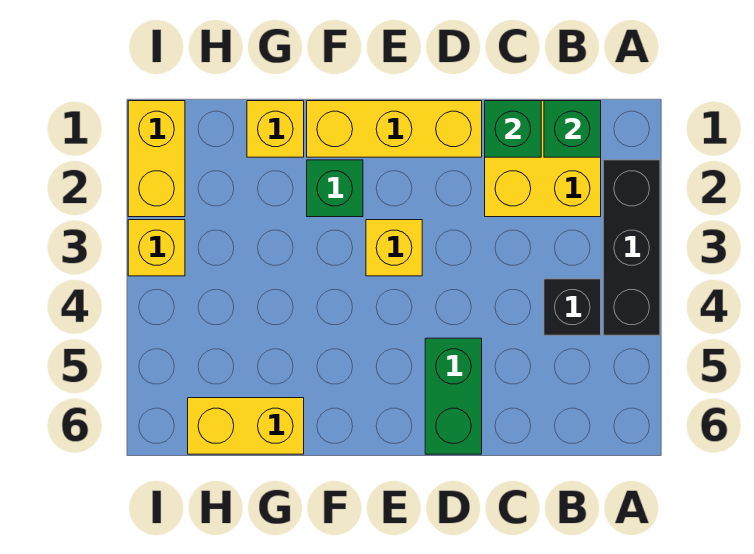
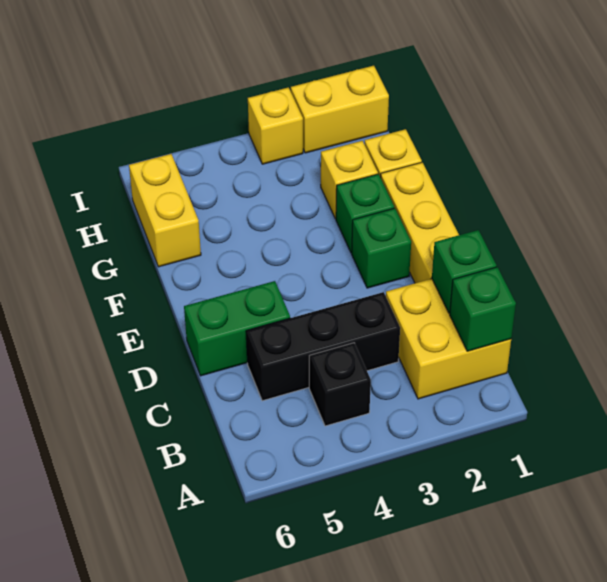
black brick A2:A4 level 1 -> black brick C3:C5 level 1
none -> green brick E2 level 1
yellow brick E3 level 1 -> yellow brick G2 level 1

